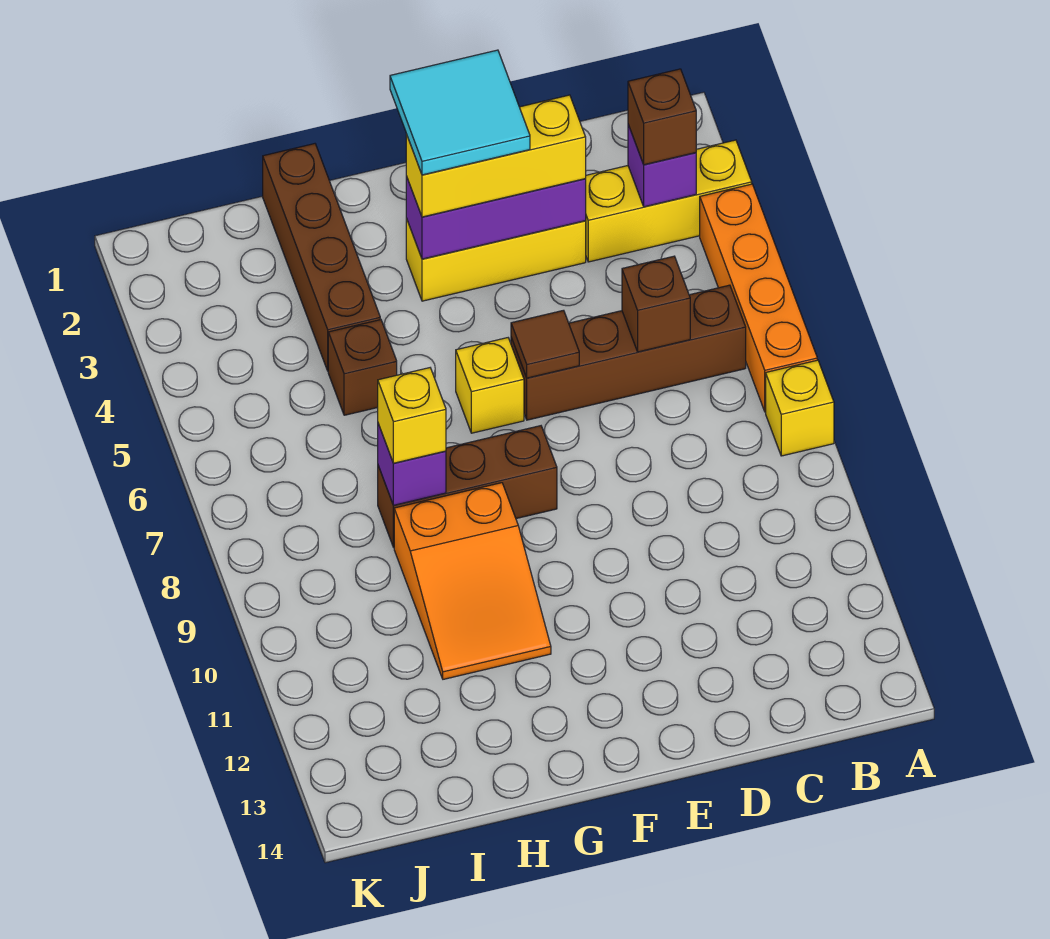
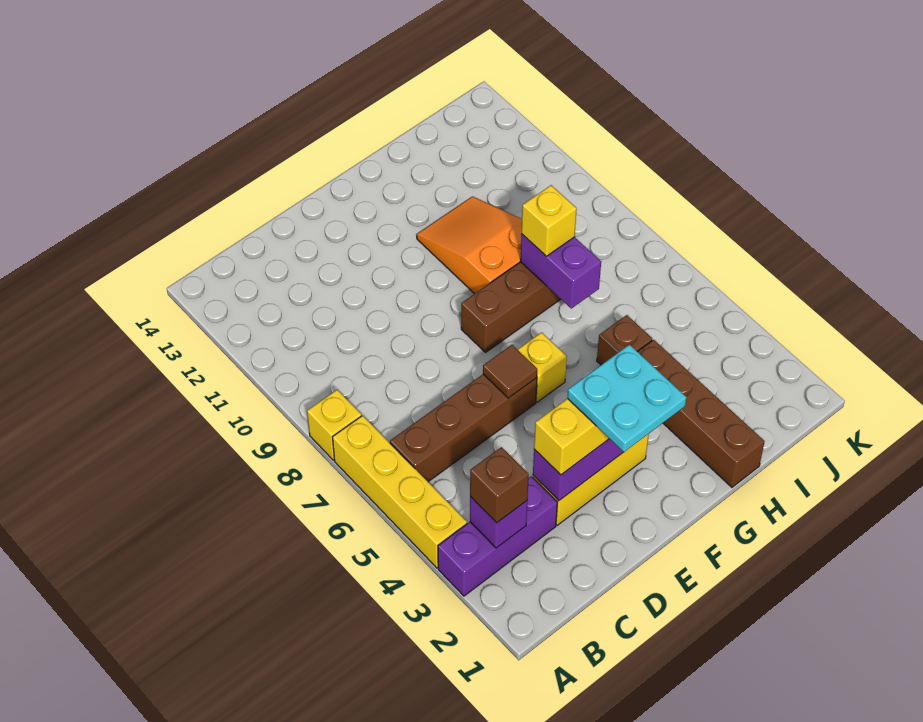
yellow brick A3:C3 level 1 -> purple brick A3:C3 level 1
orange brick A4:A7 level 1 -> yellow brick A4:A7 level 1
brown brick C6 level 2 -> none
cyan tile E2:F3 level 4 -> cyan plate E2:F3 level 4
purple brick H8 level 2 -> purple brick H7:H8 level 2

